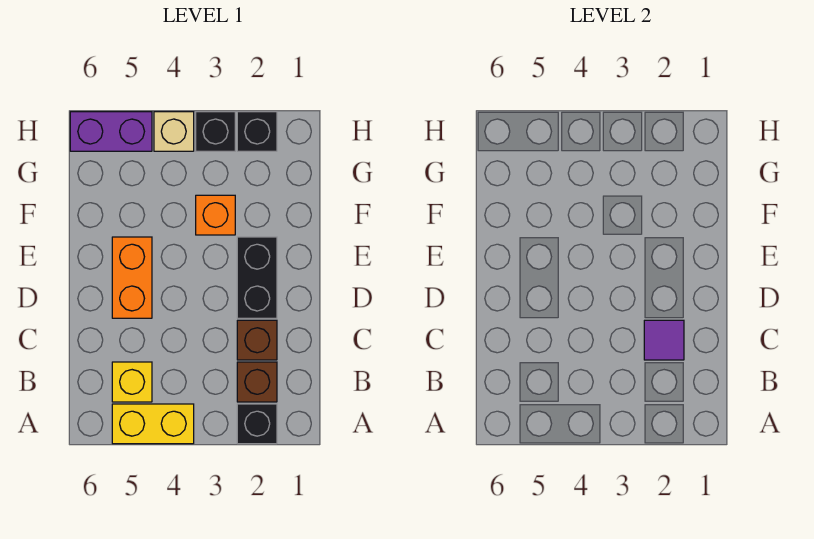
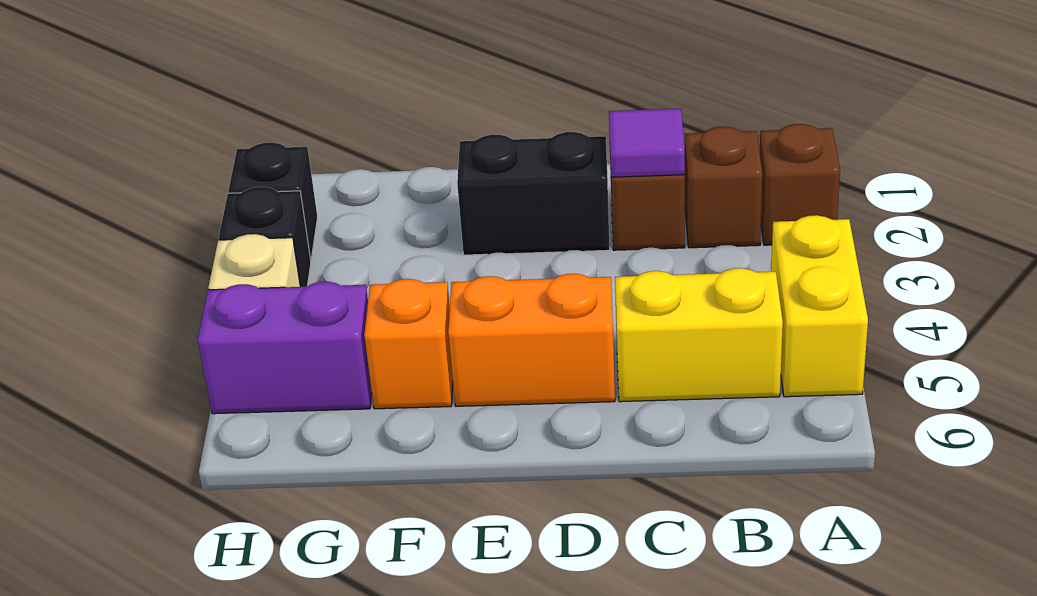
black brick A2 level 1 -> brown brick A2 level 1
yellow brick B5 level 1 -> yellow brick B5:C5 level 1
orange brick F3 level 1 -> orange brick F5 level 1
purple brick H5:H6 level 1 -> purple brick G5:H5 level 1

